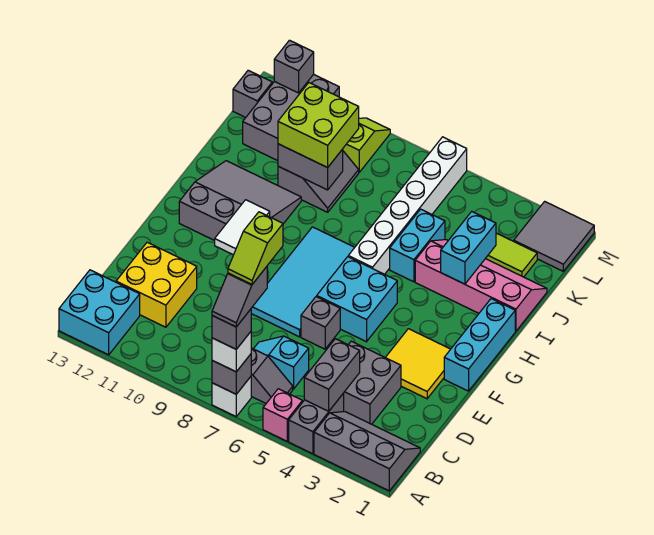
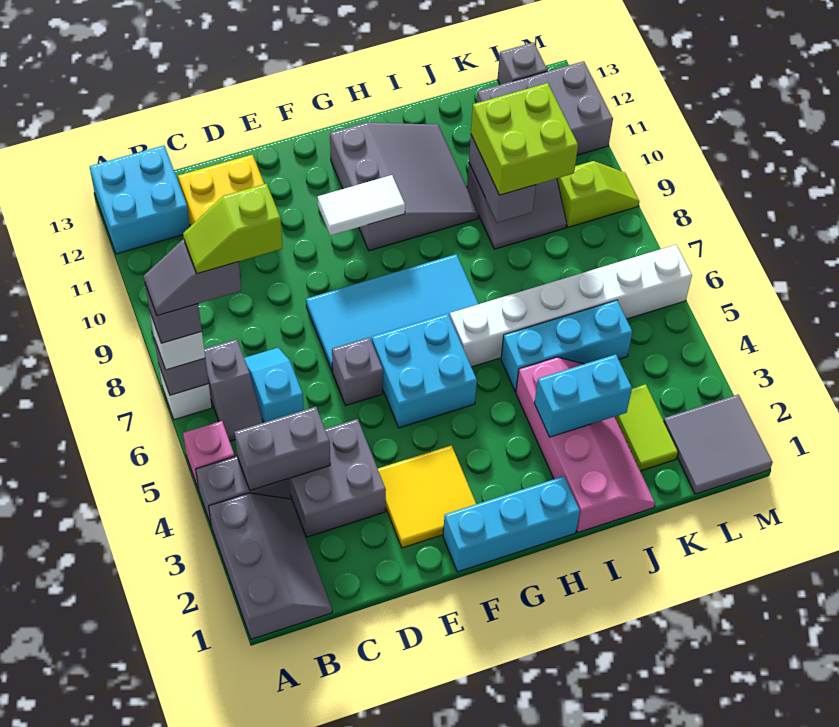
cyan brick I5:J5 level 1 -> cyan brick I5:K5 level 1
grey brick M12 level 2 -> none

